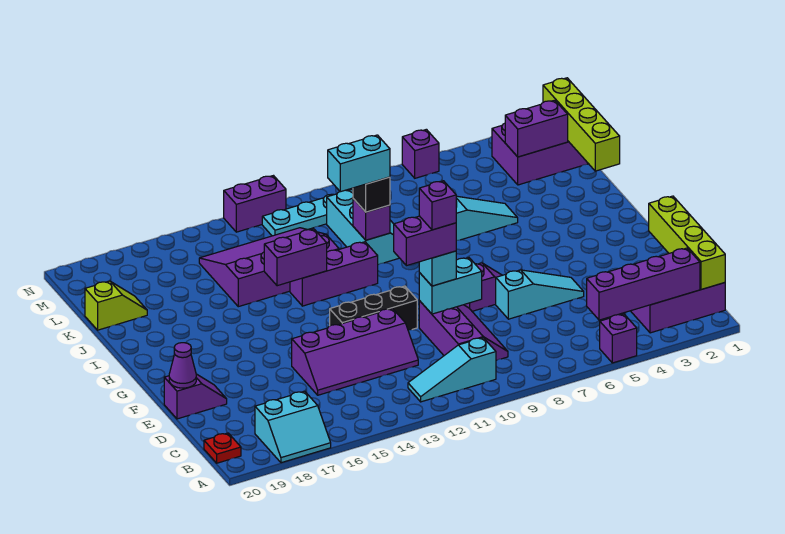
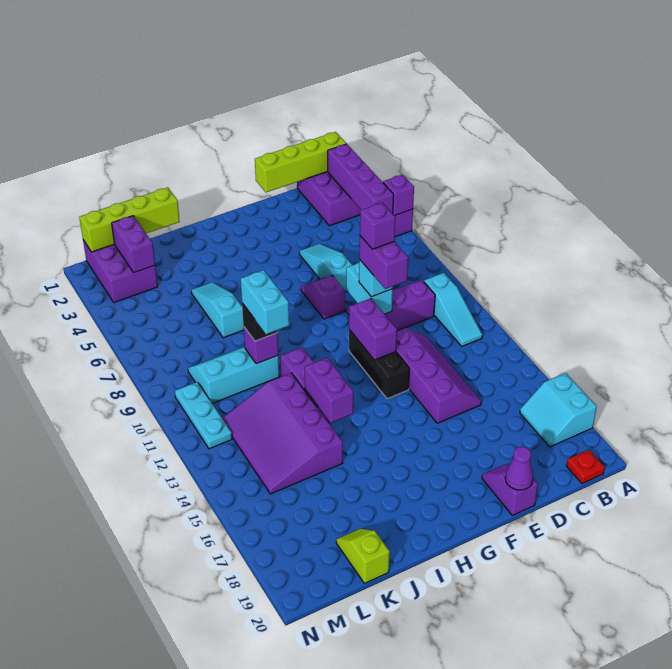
cyan slope A17:B18 level 1 top B -> cyan slope A17:B18 level 1 top A
purple brick N6 level 1 -> purple brick A5 level 2
purple brick N12:N13 level 1 -> purple brick F11:F12 level 2

